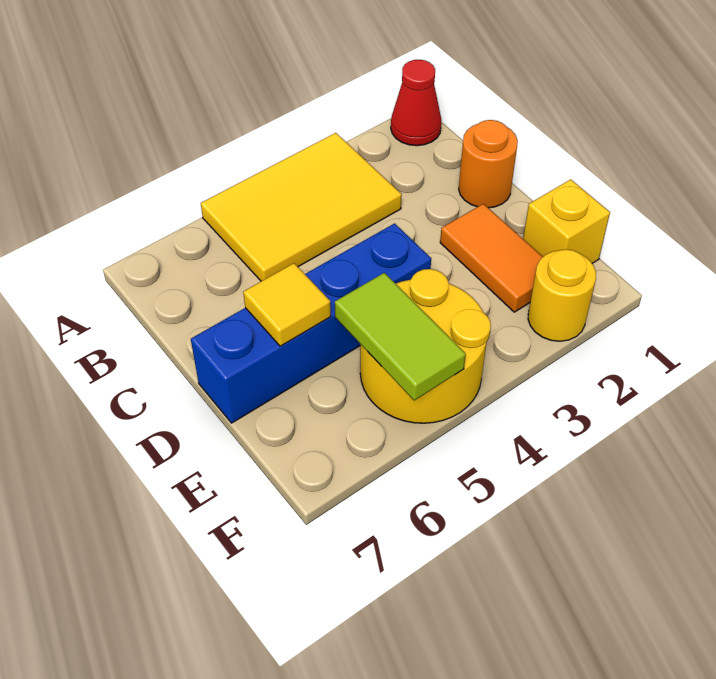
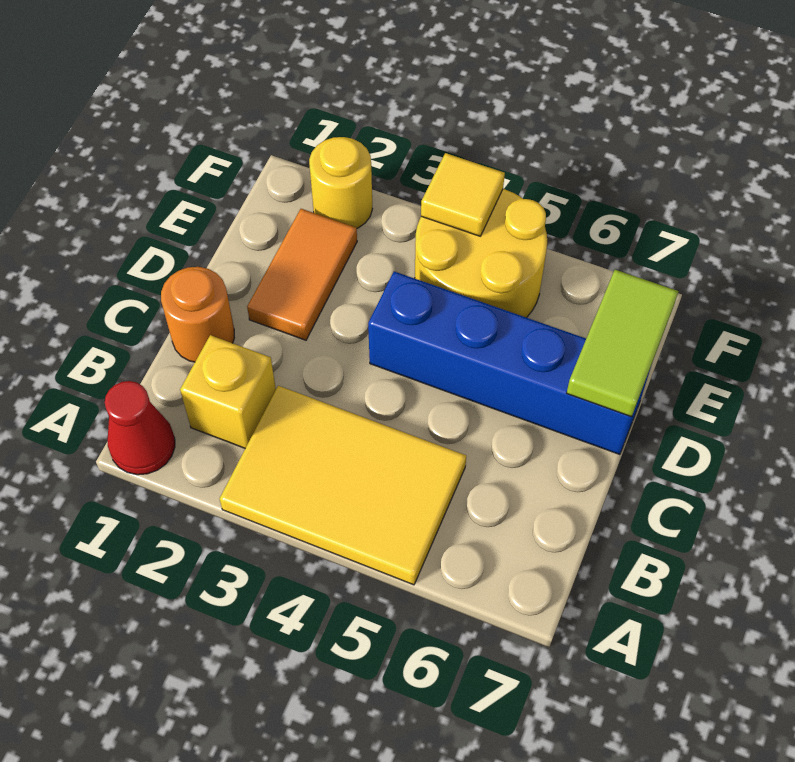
yellow tile D6 level 2 -> yellow tile F4 level 2
yellow brick E1 level 1 -> yellow brick B2 level 1
lime tile E5:F5 level 2 -> lime tile D7:E7 level 2

